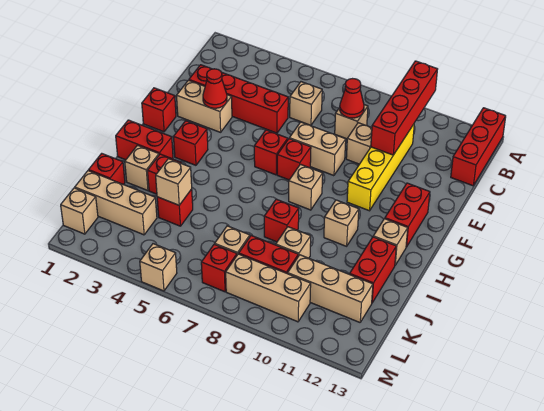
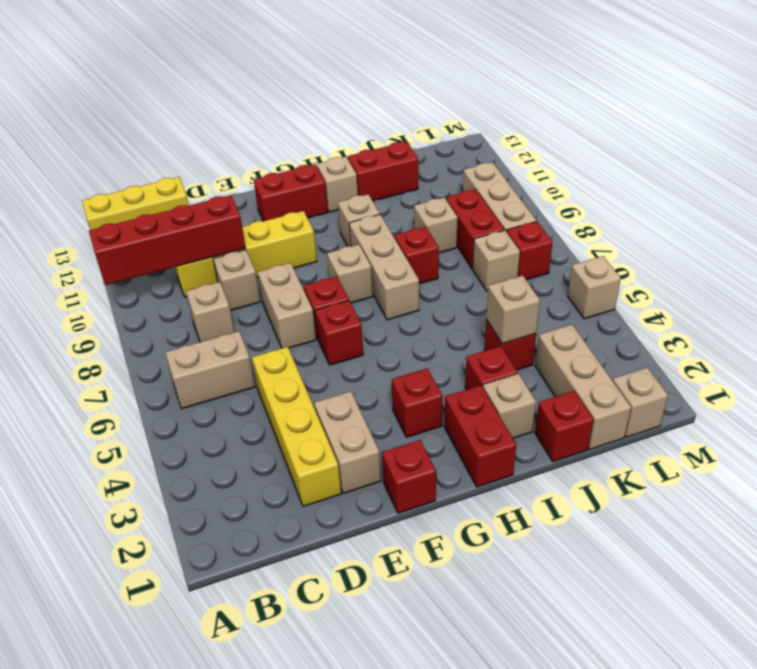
red brick A13:C13 level 1 -> yellow brick A13:C13 level 1
tan brick C6 level 1 -> tan brick B6:C6 level 1
red cone C8 level 2 -> none
red brick D2:D5 level 1 -> yellow brick D2:D5 level 1
red cone E3 level 2 -> none
tan brick K10:K12 level 1 -> tan brick H7:H9 level 1

